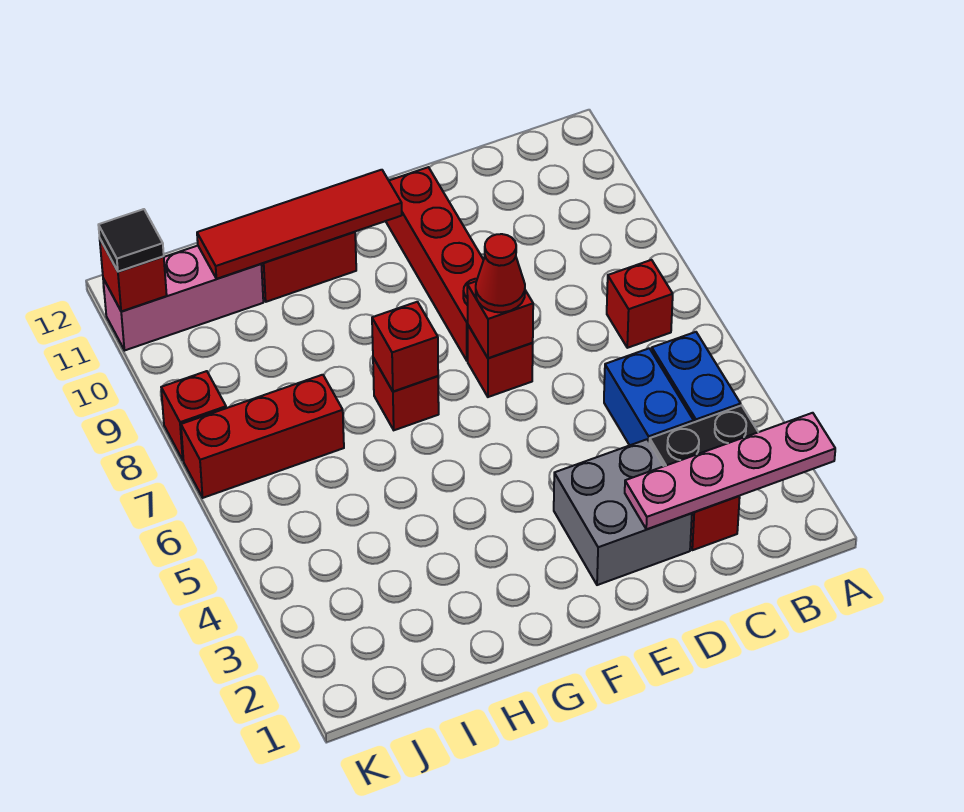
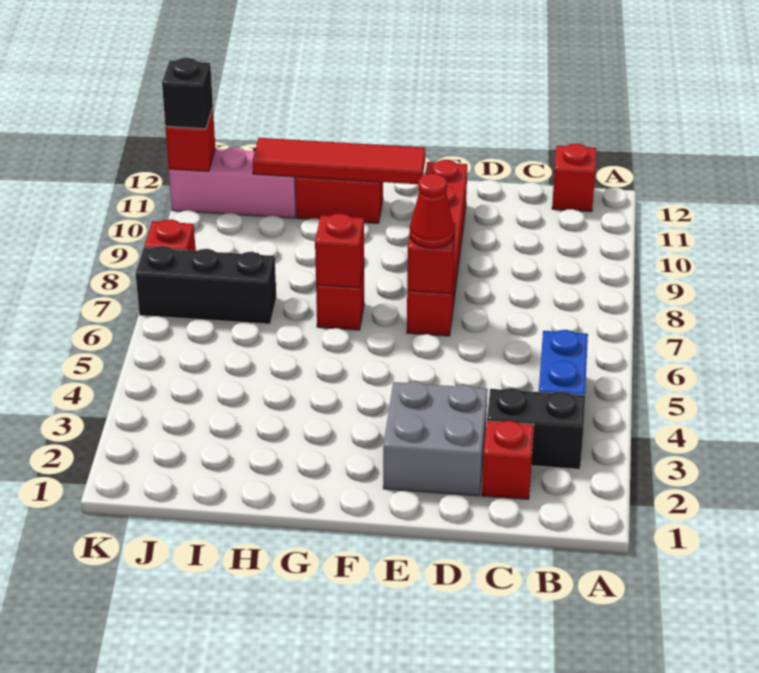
pink plate A2:D2 level 2 -> none
red brick B7 level 1 -> red brick B12 level 1
blue brick C4:C5 level 1 -> none
red brick I7:K7 level 1 -> black brick I7:K7 level 1
black tile K11 level 3 -> black brick K11 level 3

